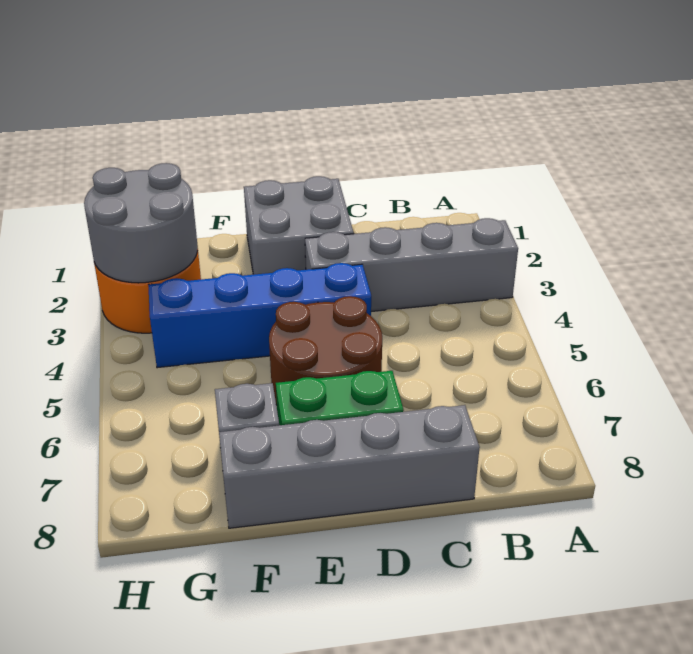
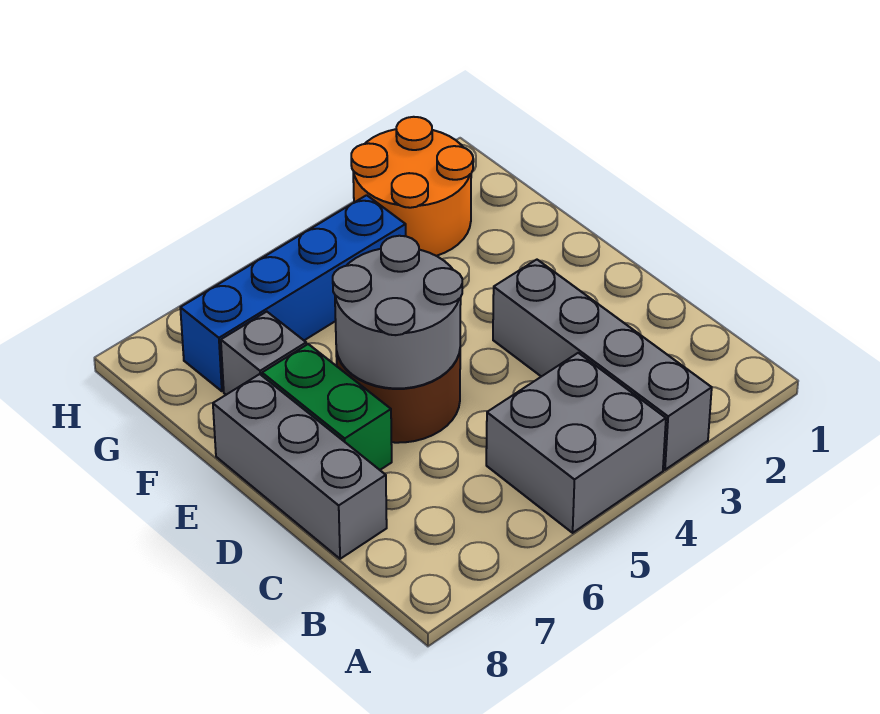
grey brick C8:F8 level 1 -> grey brick C8:E8 level 1
grey brick D1:E2 level 1 -> grey brick A4:B5 level 1
blue brick D4:G4 level 1 -> blue brick G4:G7 level 1
grey round brick G2:H3 level 2 -> grey round brick D5:E6 level 2

